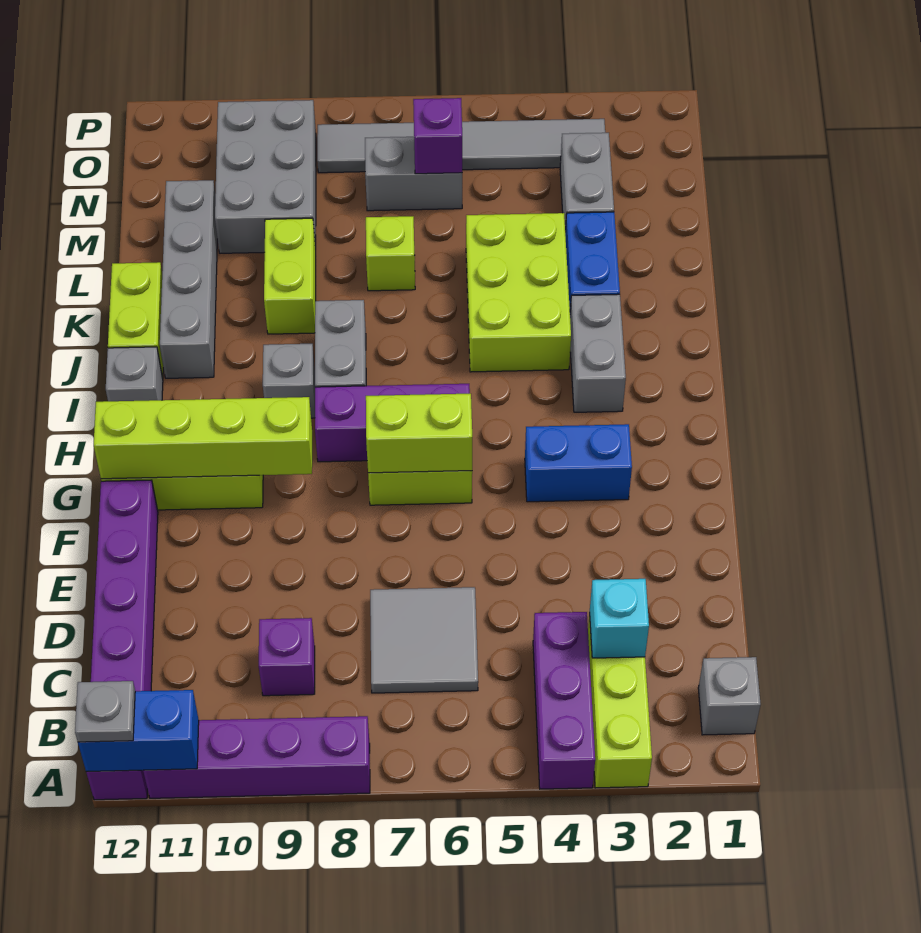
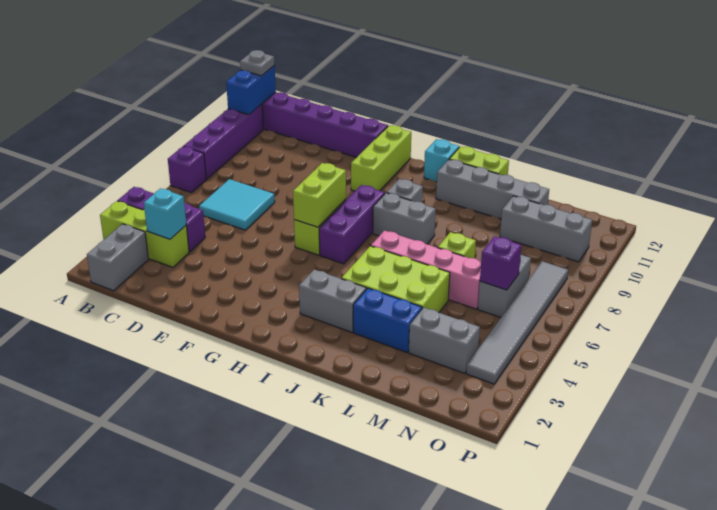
grey brick B1 level 1 -> grey brick B1:B2 level 1
grey tile C6:D7 level 1 -> cyan tile C6:D7 level 1
purple brick C9 level 1 -> purple brick A7 level 1
blue brick G3:G4 level 1 -> none
lime brick G9:G12 level 2 -> none
grey brick I12 level 1 -> cyan brick I12 level 1
none -> pink brick J6:M6 level 1
lime brick K9:L9 level 1 -> none
grey brick M9:O10 level 1 -> grey brick M10:O10 level 1

